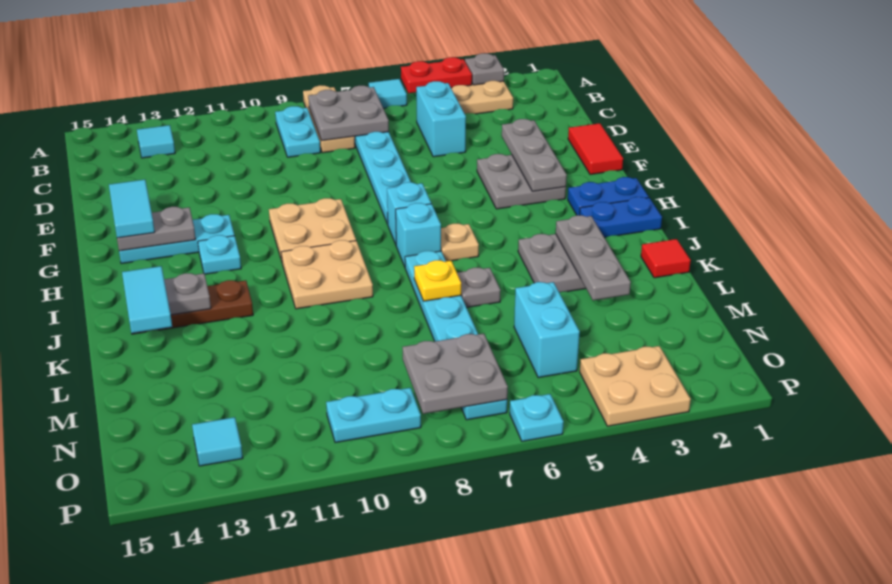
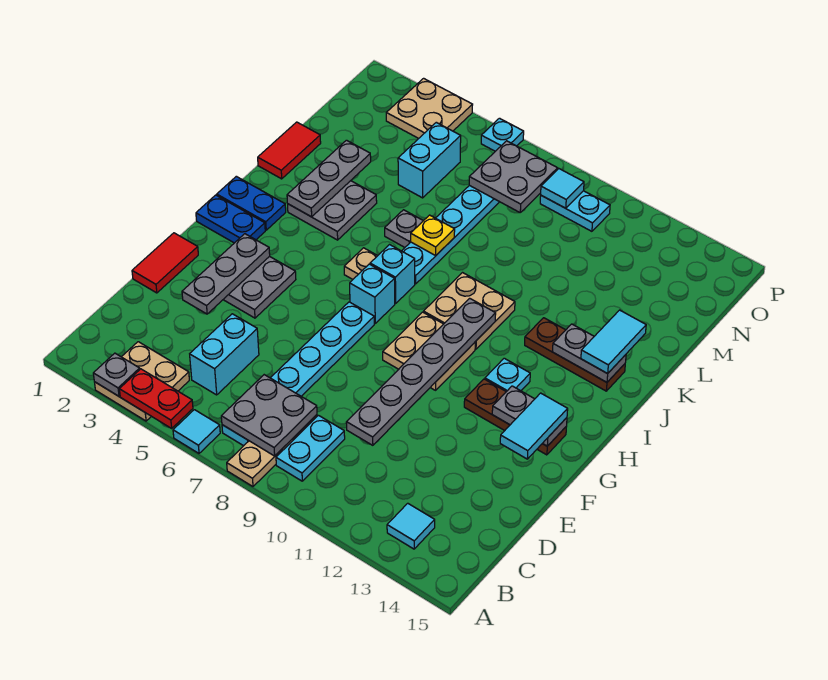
none -> grey plate D10:I10 level 2
cyan plate G12:G14 level 1 -> brown plate G12:G14 level 1
red tile K1 level 1 -> red tile K1:L1 level 1
cyan tile O13 level 1 -> cyan tile O9 level 2

